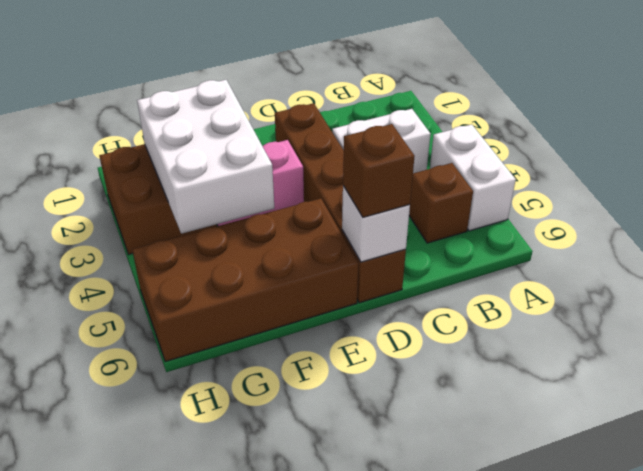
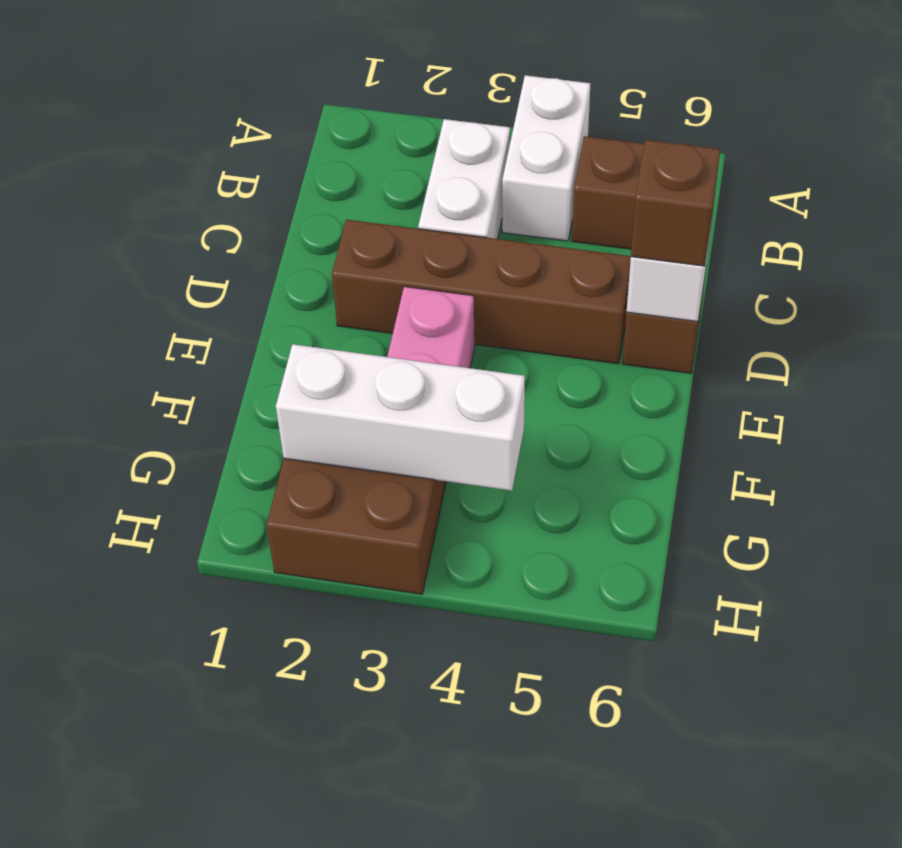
white brick A4:A5 level 1 -> white brick A4:B4 level 1
brown brick E5:H6 level 1 -> none
white brick F2:G4 level 2 -> white brick G2:G4 level 2

